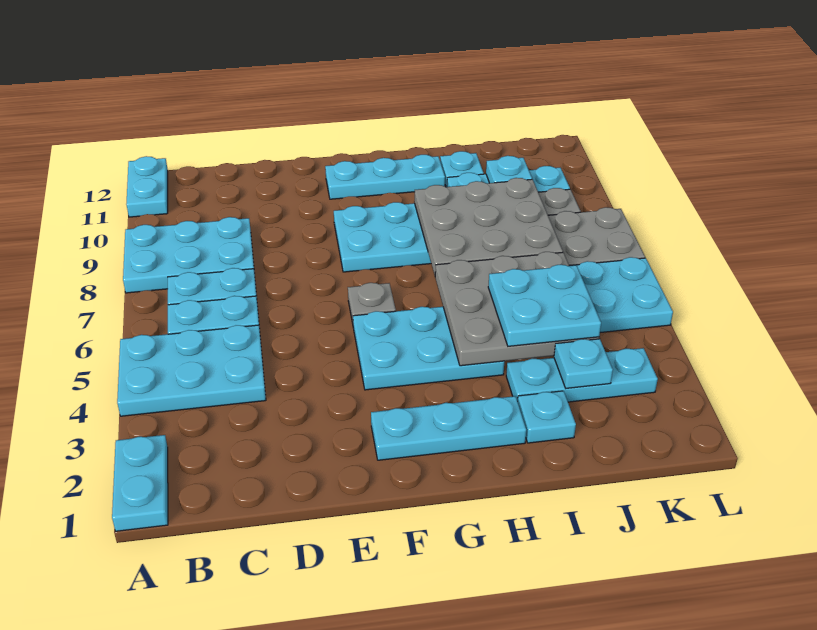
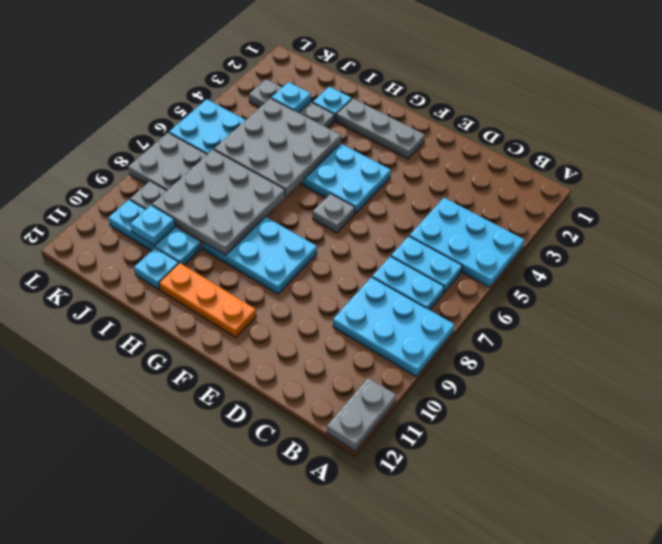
cyan plate A1:A2 level 1 -> none
cyan plate A11:A12 level 1 -> grey plate A11:A12 level 1
cyan plate F2:H2 level 1 -> grey plate F2:H2 level 1
cyan plate F11:H11 level 1 -> orange plate F11:H11 level 1
cyan plate I3:K3 level 1 -> grey plate I3:K3 level 1
cyan plate I4:J5 level 3 -> none

